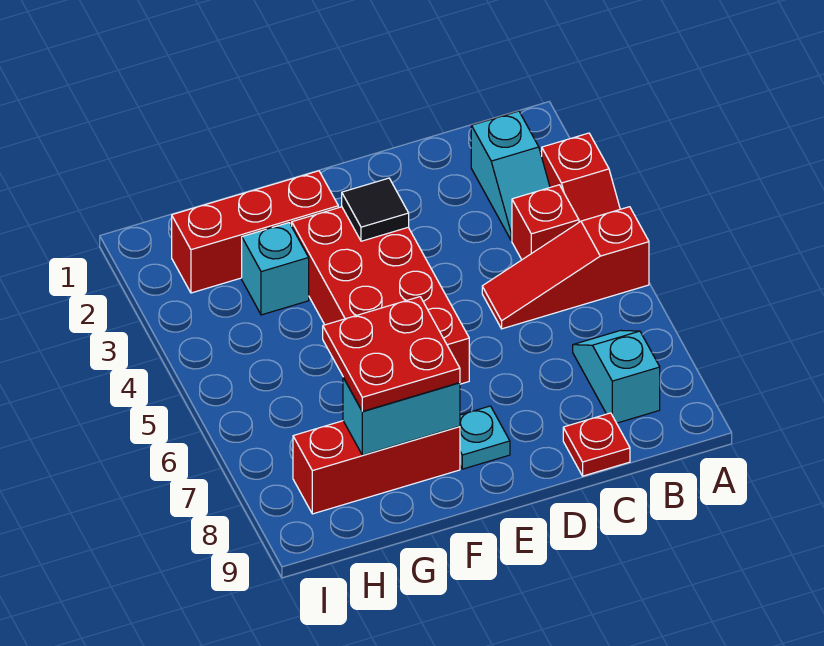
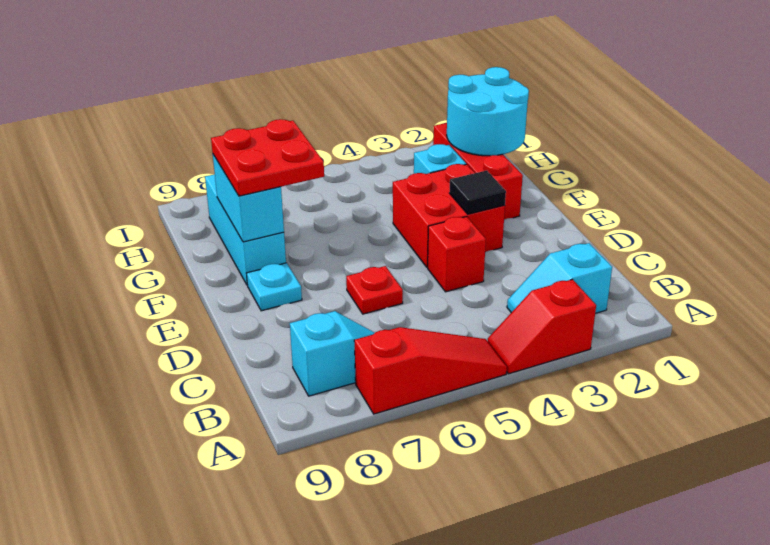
red slope A5:C5 level 1 top A -> red slope A5:A7 level 1 top 7
red brick B4 level 1 -> red brick D4 level 1
red plate C9 level 1 -> red plate D6 level 1
red brick E3:F6 level 1 -> red brick E3:F4 level 1
red brick F8:H8 level 1 -> cyan brick F8:H8 level 1
none -> cyan round brick G1:H2 level 2

